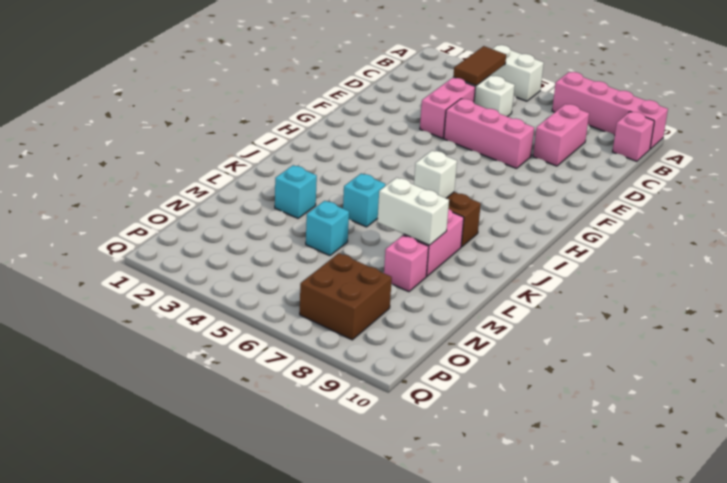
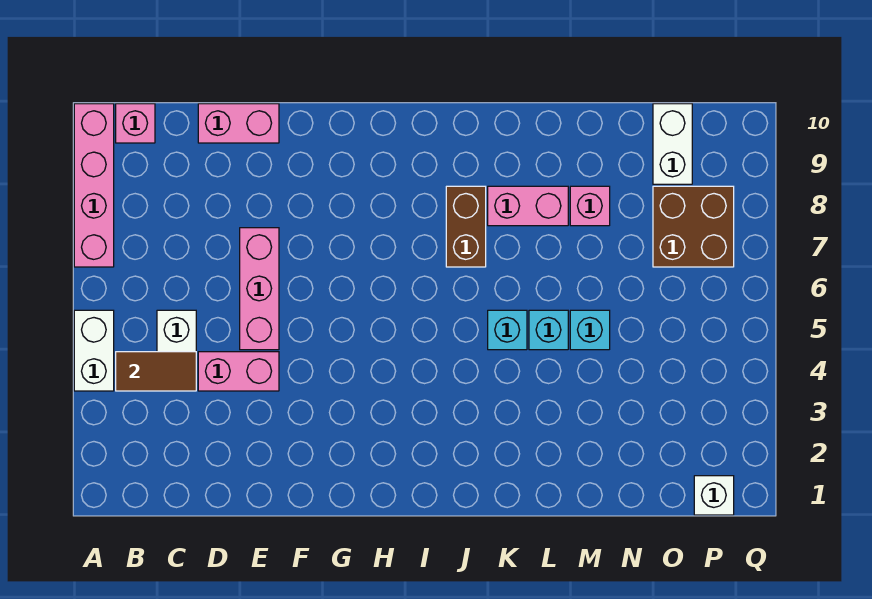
pink brick C8:D8 level 1 -> pink brick D10:E10 level 1
white brick J7 level 2 -> white brick P1 level 1
cyan brick L3 level 1 -> cyan brick L5 level 1
white brick L7:L8 level 2 -> white brick O9:O10 level 1

